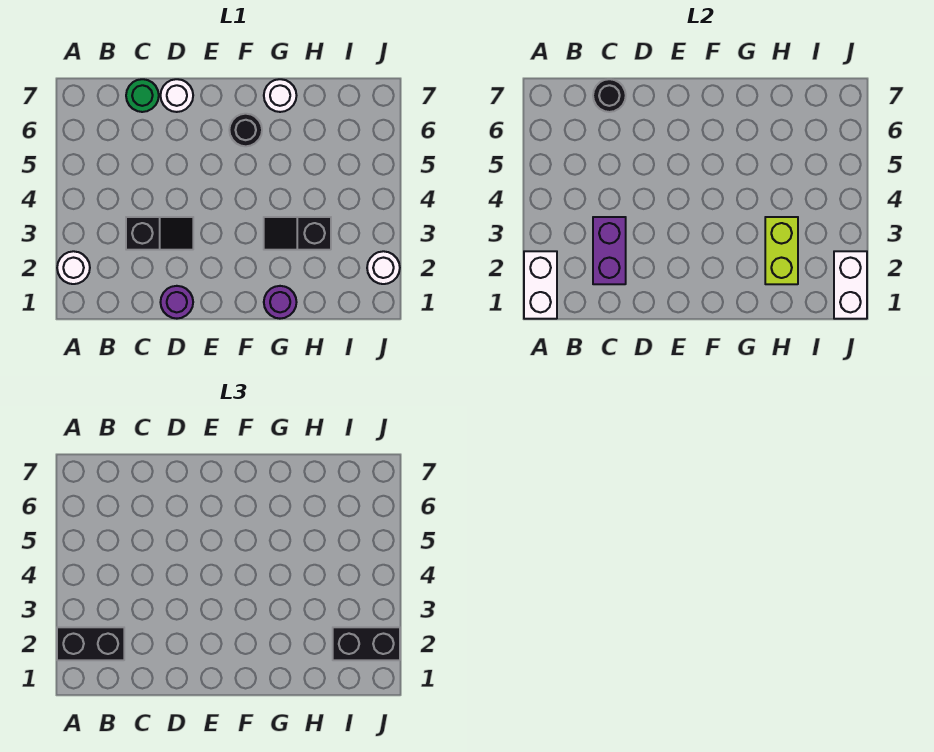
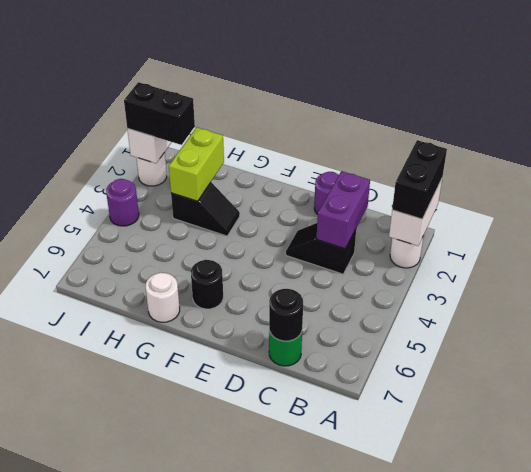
black brick A2:B2 level 3 -> black brick A1:A2 level 3
white round brick D7 level 1 -> none
purple round brick G1 level 1 -> purple round brick J4 level 1

